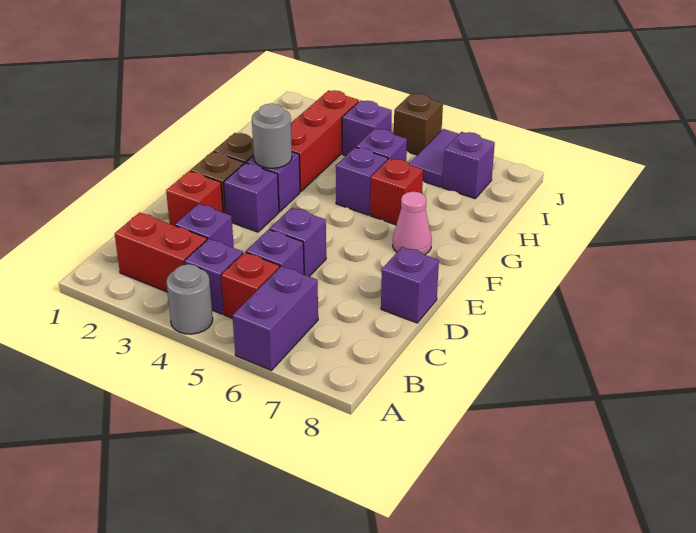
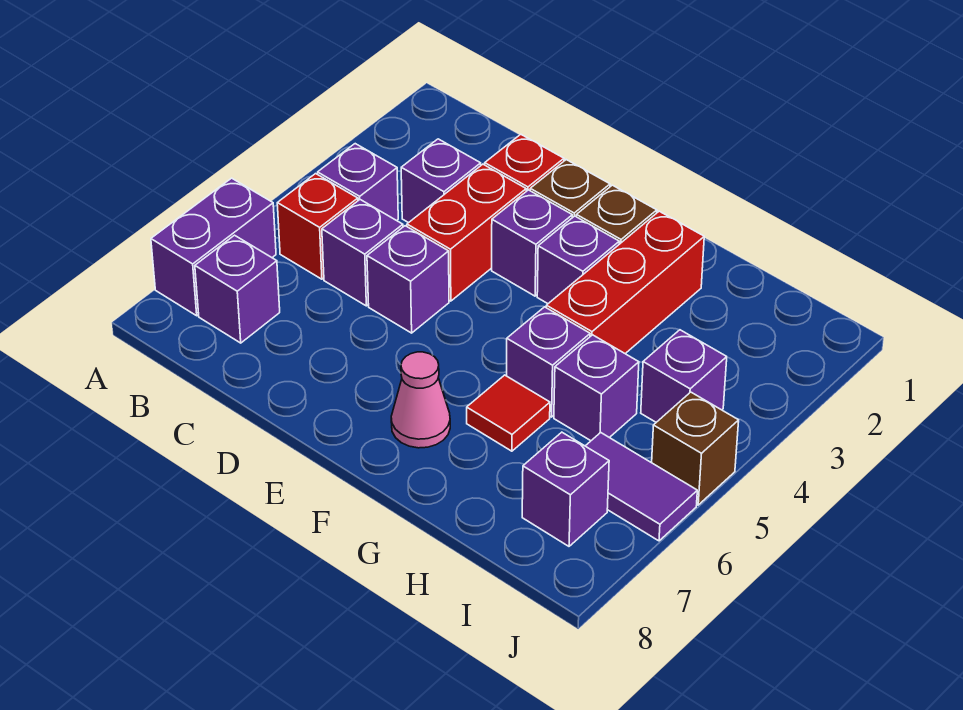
grey round brick A4 level 1 -> none
purple brick A6:B6 level 1 -> purple brick A6:A7 level 1
red brick B2:B3 level 1 -> red brick D3:D4 level 1
purple brick D8 level 1 -> purple brick B7 level 1
grey round brick F3 level 2 -> none
red brick G3:I3 level 1 -> red brick G2:G4 level 1
red brick G6 level 1 -> red tile G6 level 1

